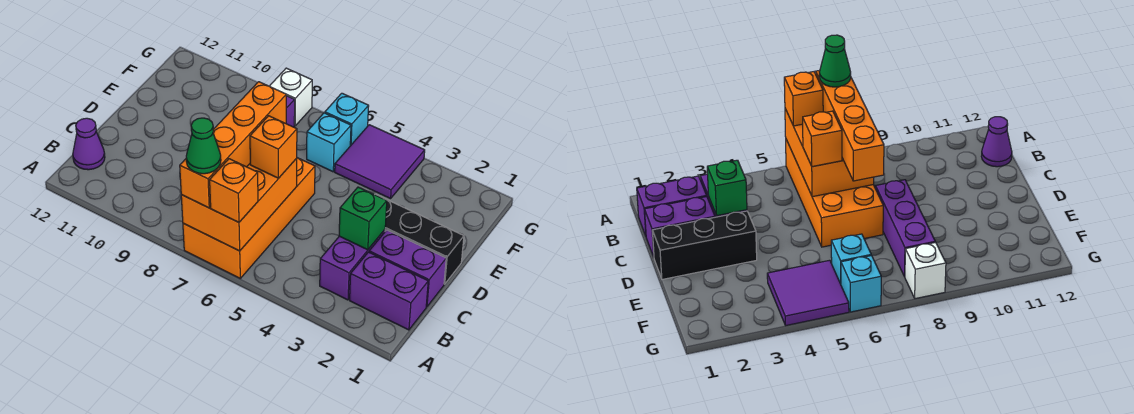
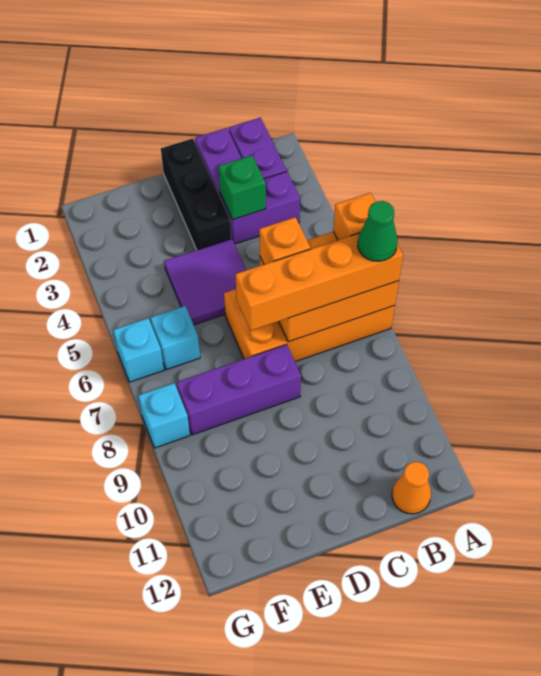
purple cone B12 level 1 -> orange cone B12 level 1
purple tile F4:G5 level 1 -> purple tile D4:E5 level 1
white brick G8 level 1 -> cyan brick G8 level 1

